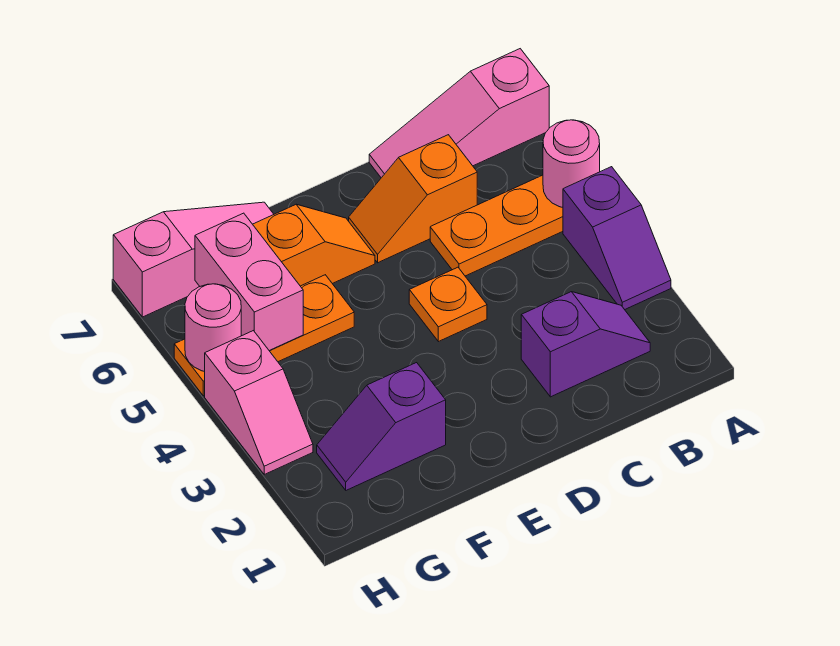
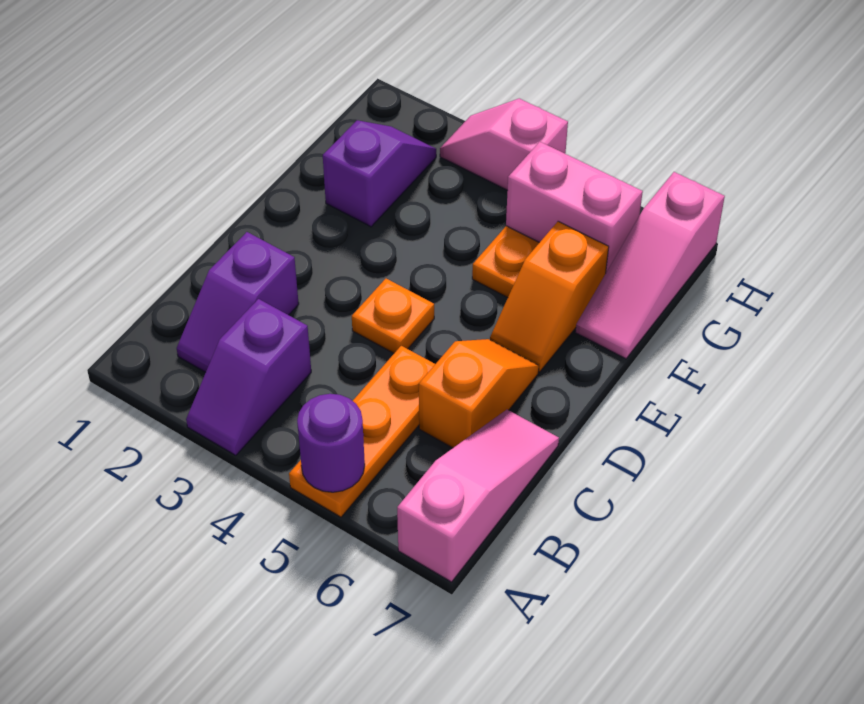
purple slope A3:A4 level 1 top 4 -> purple slope A3:B3 level 1 top B
pink round brick A5 level 2 -> purple round brick A5 level 2
pink round brick H5 level 2 -> none

